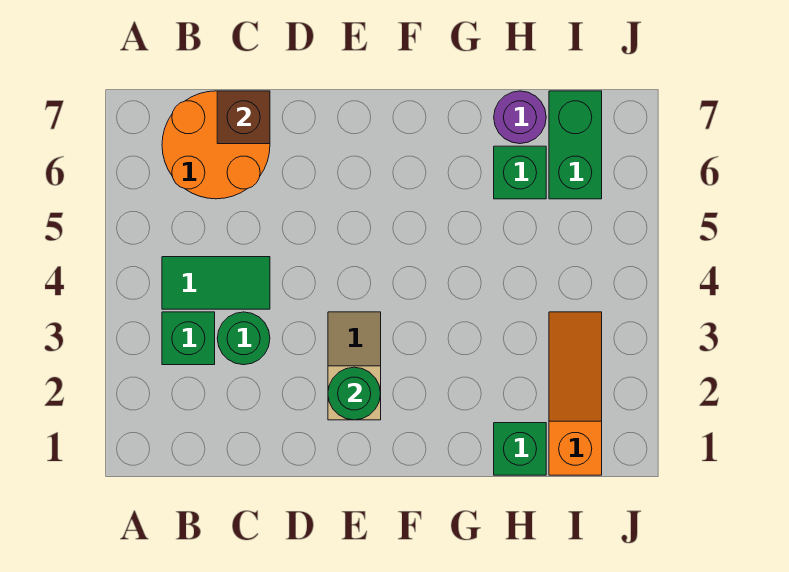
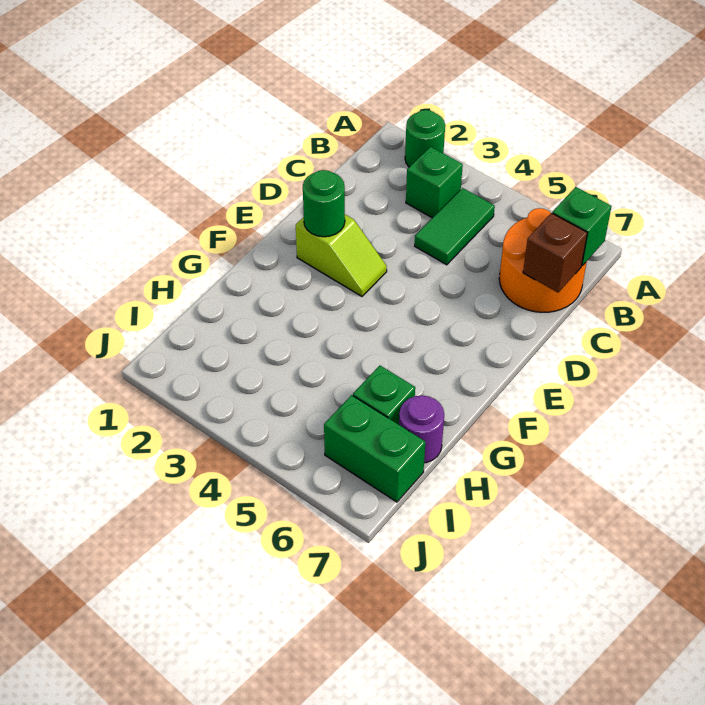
green round brick C3 level 1 -> green round brick A2 level 1
tan slope E2:E3 level 1 top 2 -> lime slope E2:E3 level 1 top 2
green brick H1 level 1 -> green brick B7 level 2
orange slope I1:I3 level 1 top 1 -> none

